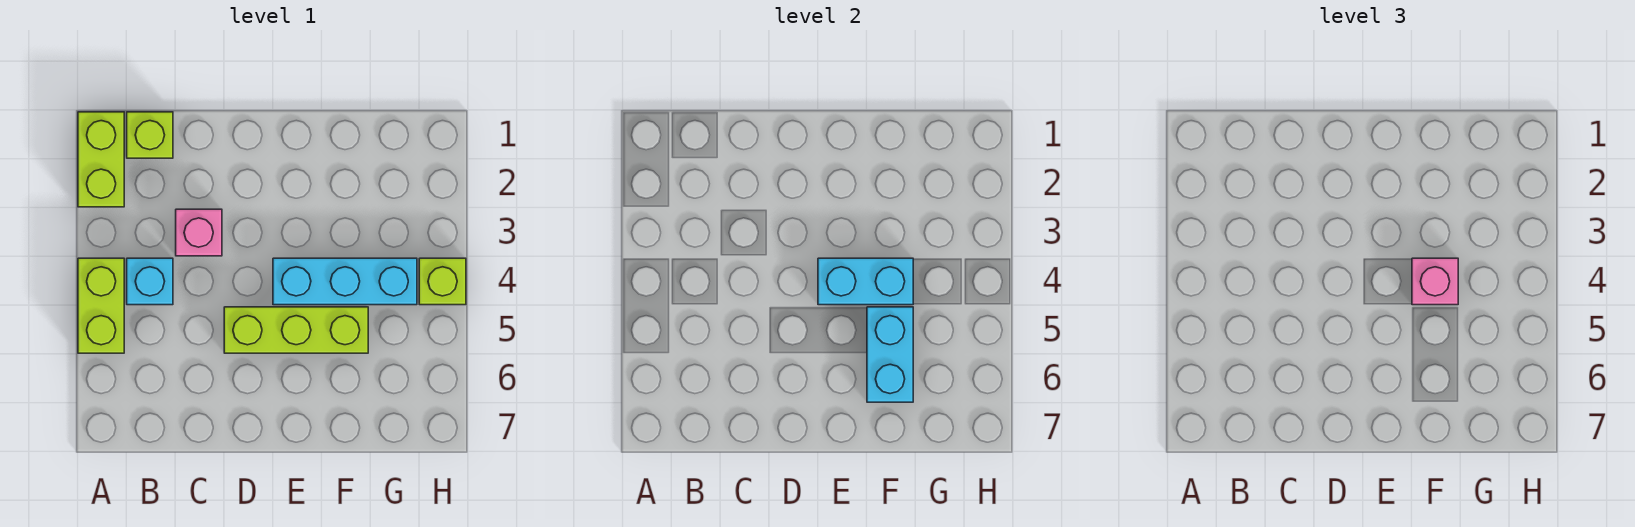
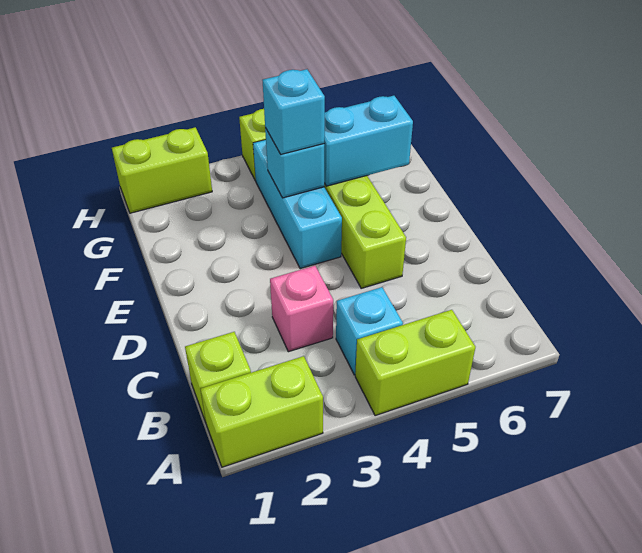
cyan brick E4:F4 level 2 -> cyan brick F4 level 2
pink brick F4 level 3 -> cyan brick F4 level 3
none -> lime brick H1:H2 level 1

